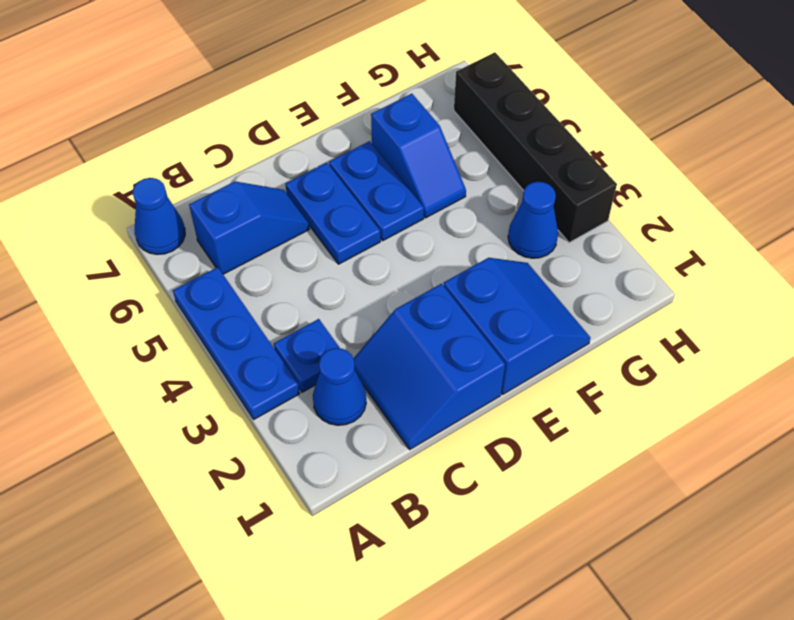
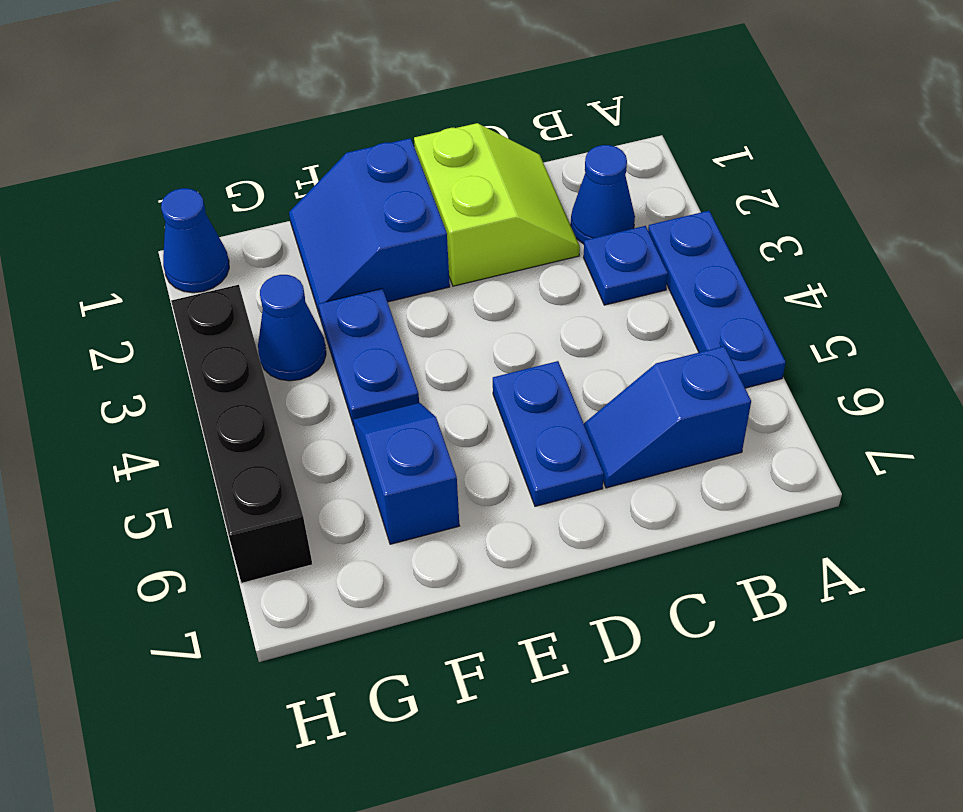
blue cone A7 level 1 -> blue cone H1 level 1
blue slope C1:D2 level 1 top D -> lime slope C1:D2 level 1 top D
blue plate E5:E6 level 1 -> blue plate F3:F4 level 1

